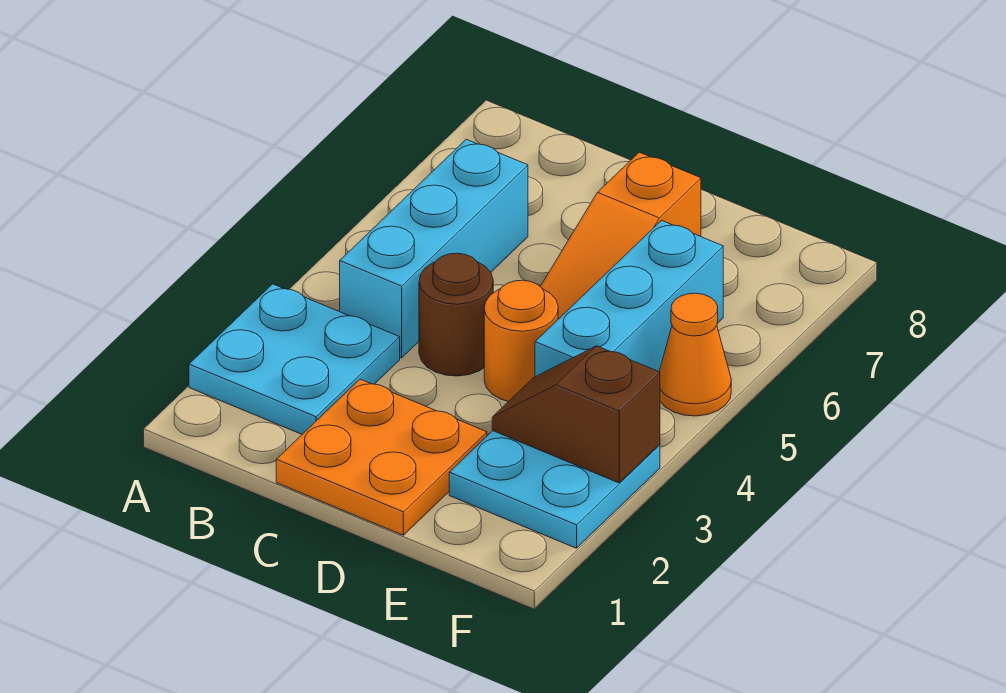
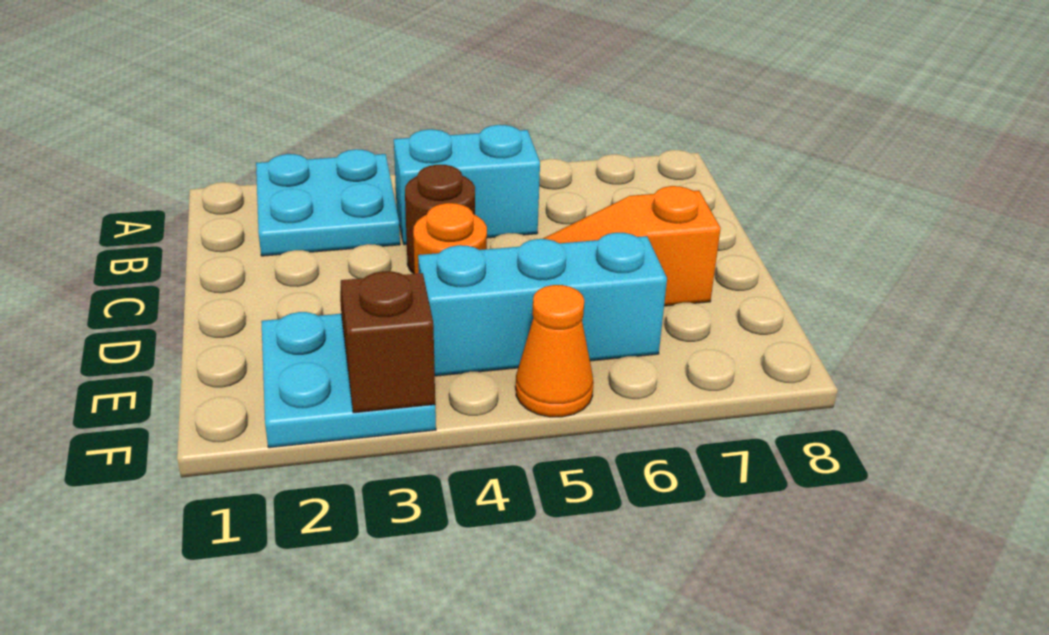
cyan brick B4:B6 level 1 -> cyan brick B4:B5 level 1
orange plate C1:D2 level 1 -> none

